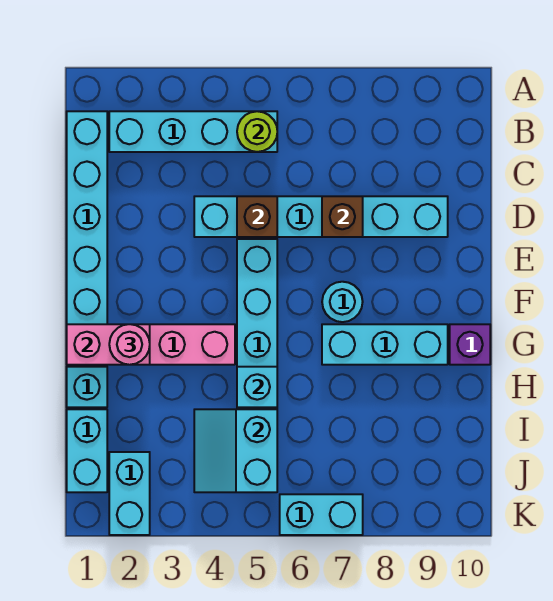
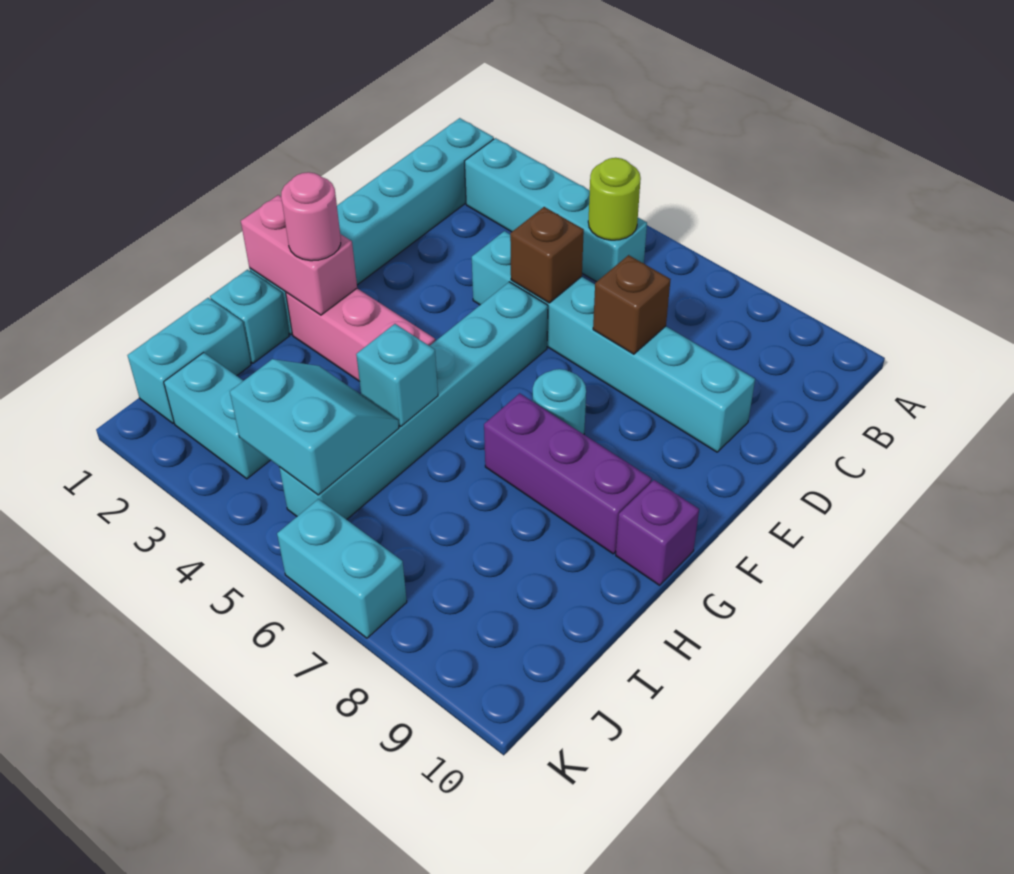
cyan brick G7:G9 level 1 -> purple brick G7:G9 level 1
cyan slope I4:J5 level 2 top 5 -> cyan slope I4:J5 level 2 top J
cyan brick J2:K2 level 1 -> cyan brick J2:J3 level 1

